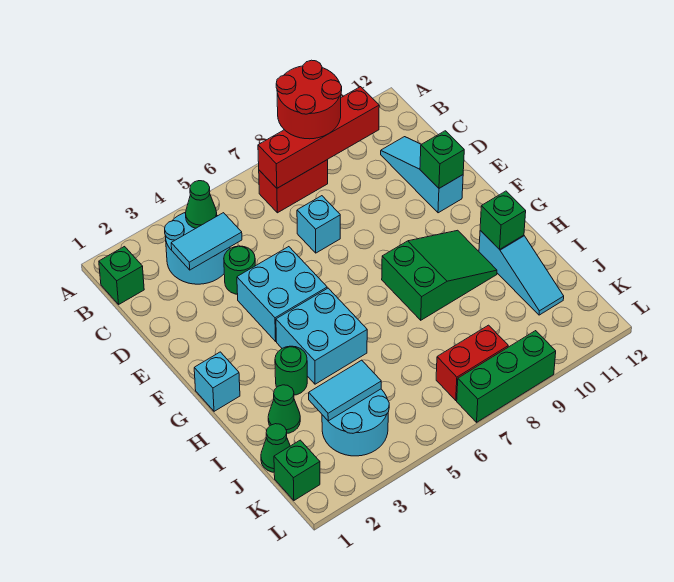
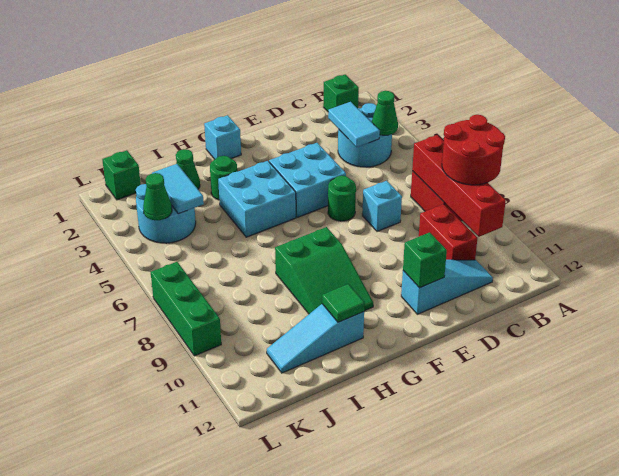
green round brick D4 level 1 -> green round brick E6 level 1
green brick H11 level 2 -> green tile H11 level 2
green cone J1 level 1 -> green cone K4 level 2
red brick K7:K8 level 1 -> red brick C9:C10 level 1

